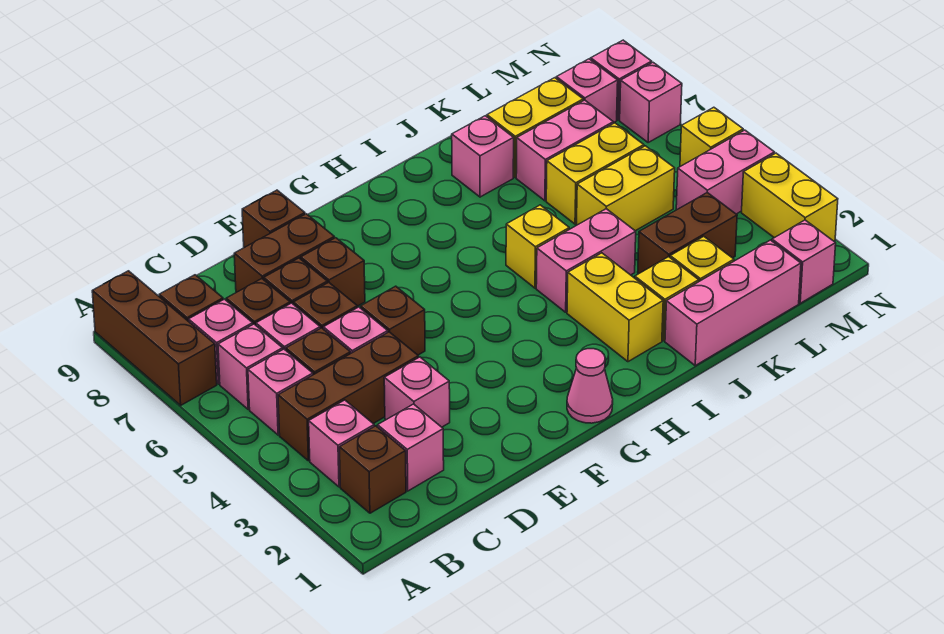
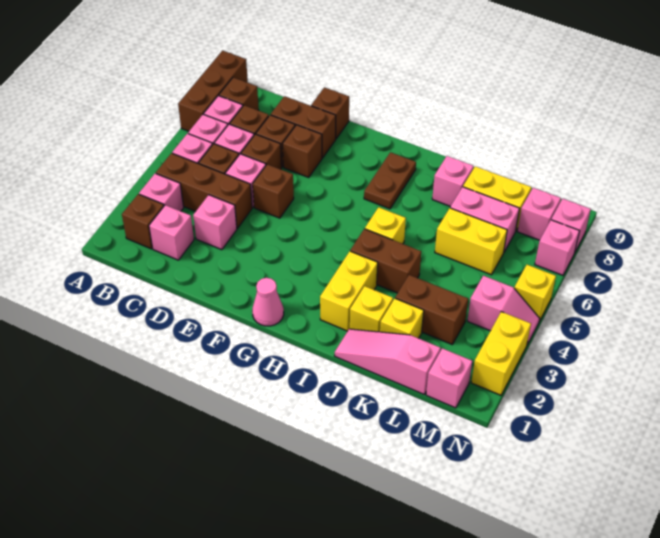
none -> brown plate H7:H8 level 1
pink brick I4:J4 level 1 -> brown brick I4:J4 level 1
pink brick J1:L1 level 1 -> pink slope J1:L1 level 1 top L
yellow brick K5:L5 level 1 -> none
pink brick M4:N4 level 1 -> pink slope M4:N4 level 1 top M

